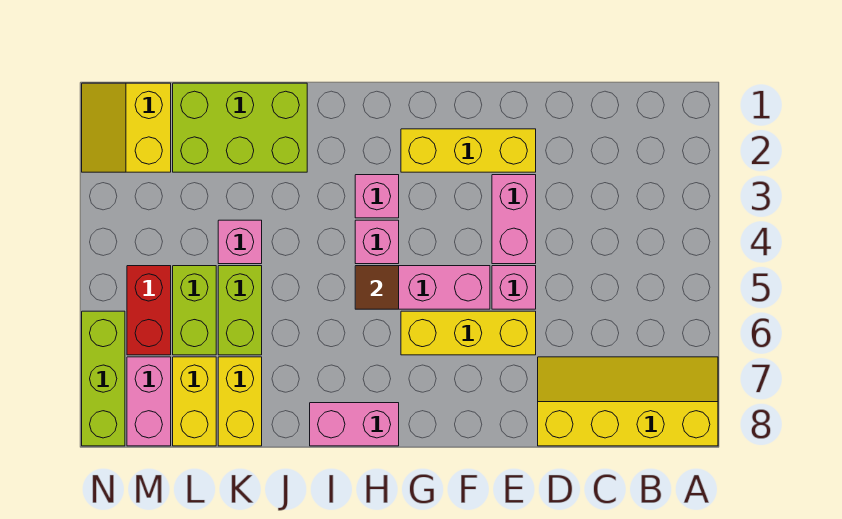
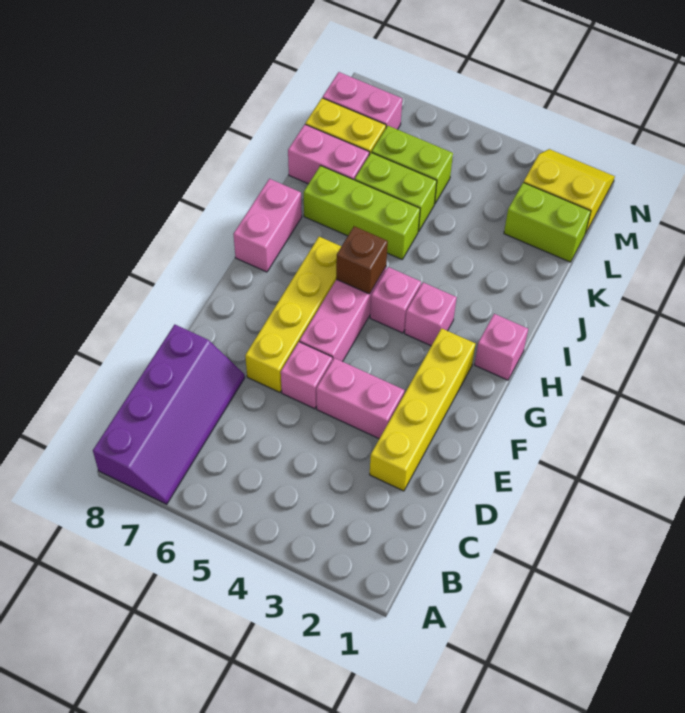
yellow slope A7:D8 level 1 top 8 -> purple slope A7:D8 level 1 top 8
yellow brick E2:G2 level 1 -> yellow brick D2:G2 level 1
yellow brick E6:G6 level 1 -> yellow brick E6:H6 level 1
brown tile H5 level 2 -> brown brick H5 level 2
lime brick J1:L2 level 1 -> lime brick L1:L2 level 1
pink brick K4 level 1 -> pink brick H1 level 1
yellow brick K7:K8 level 1 -> pink brick K7:K8 level 1
red brick M5:M6 level 1 -> none
lime brick N6:N8 level 1 -> lime brick J5:J7 level 1

